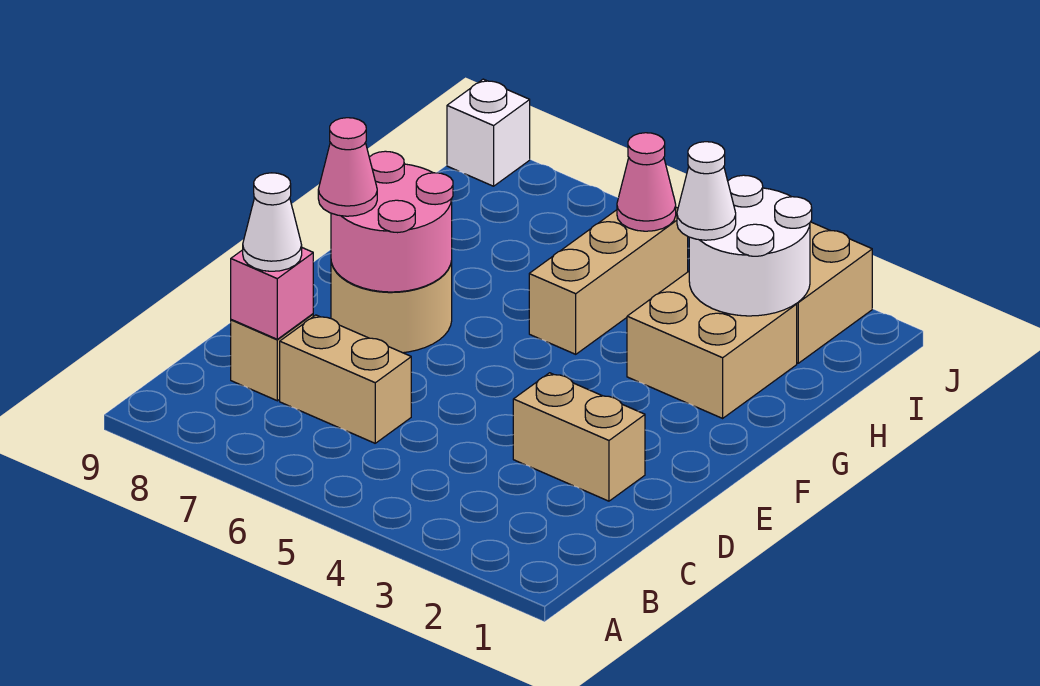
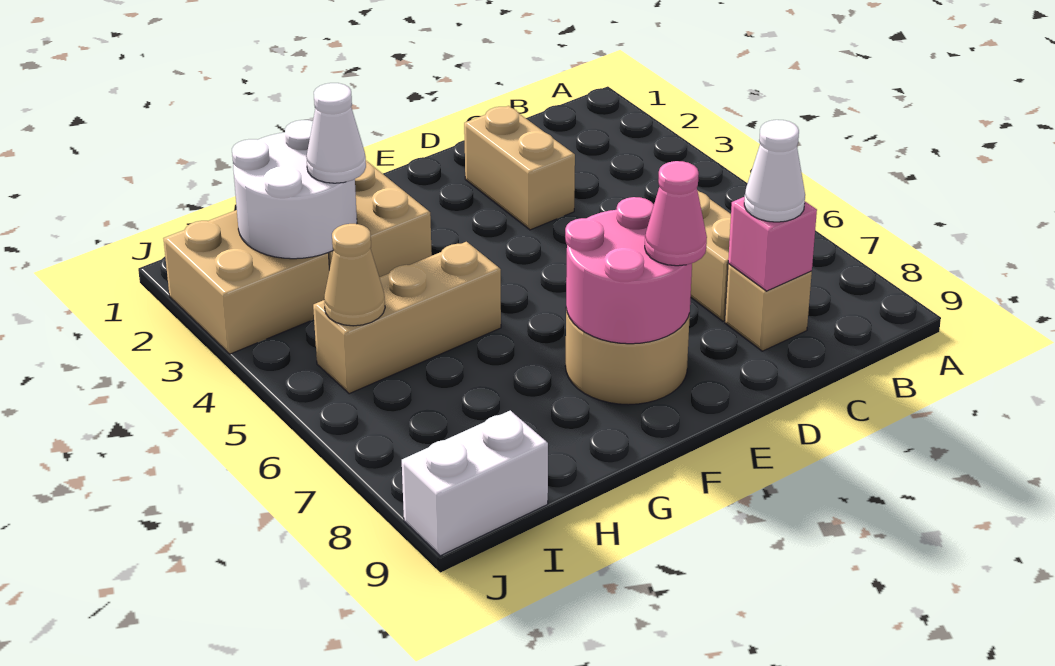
pink cone I5 level 2 -> tan cone I5 level 2
white brick J9 level 1 -> white brick I9:J9 level 1

